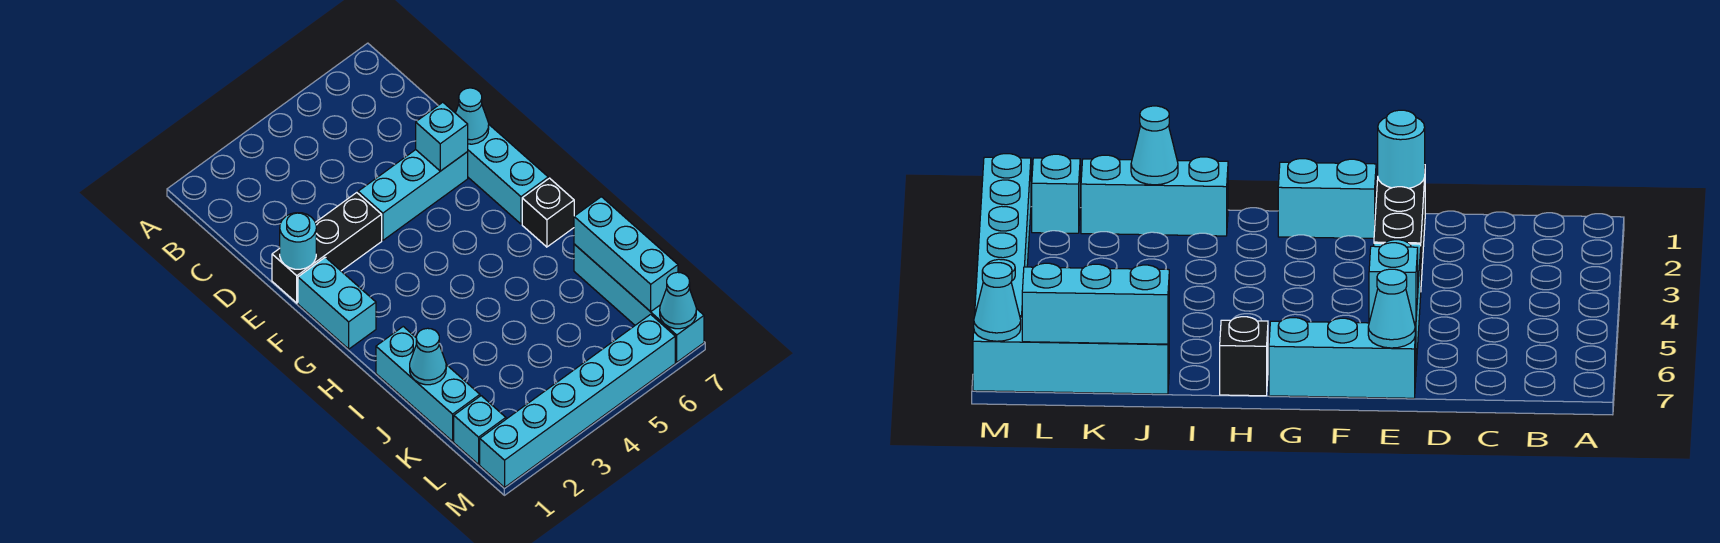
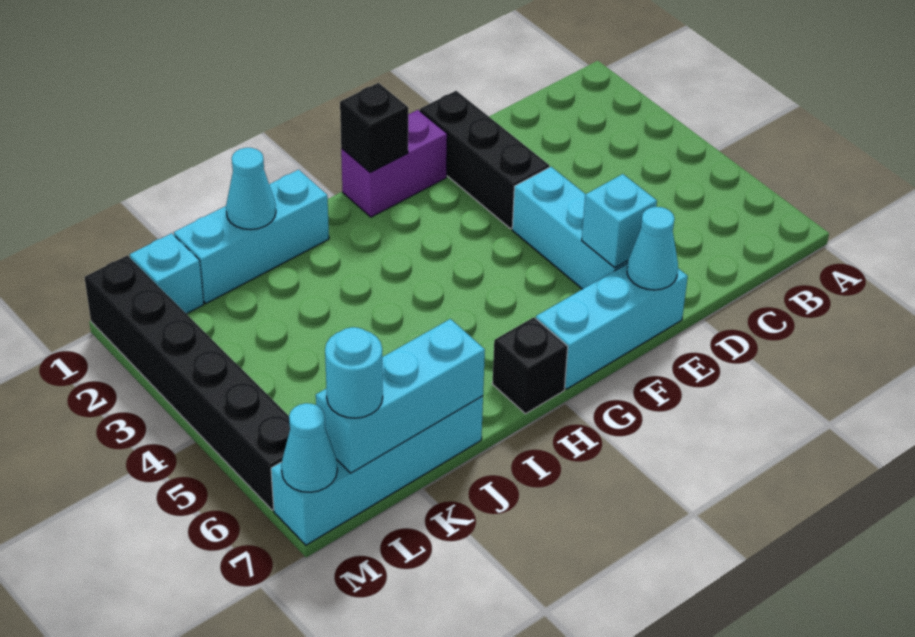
cyan round brick E1 level 2 -> cyan round brick L7 level 3
cyan brick F1:G1 level 1 -> purple brick F1:G1 level 1
none -> black brick G1 level 2
cyan brick M1:M6 level 1 -> black brick M1:M6 level 1

